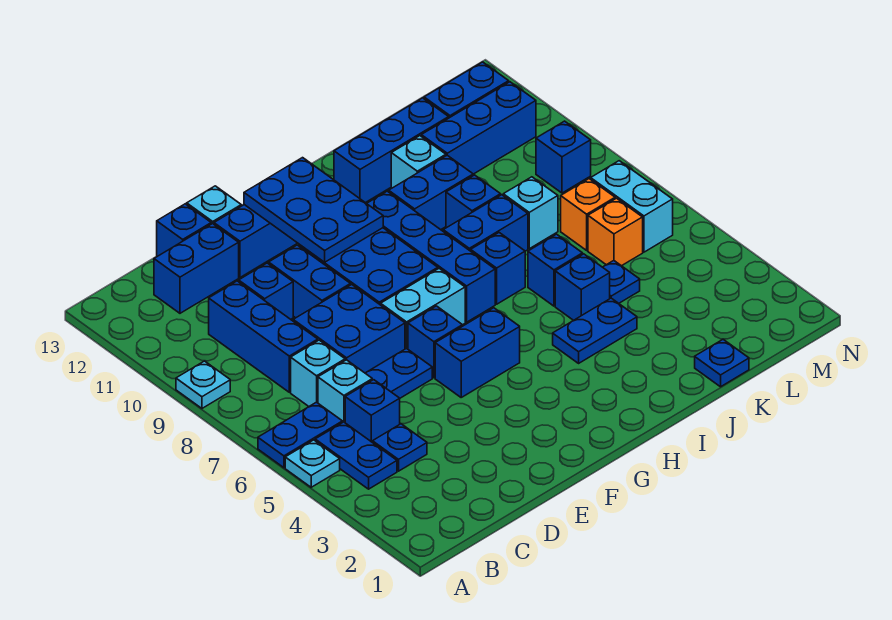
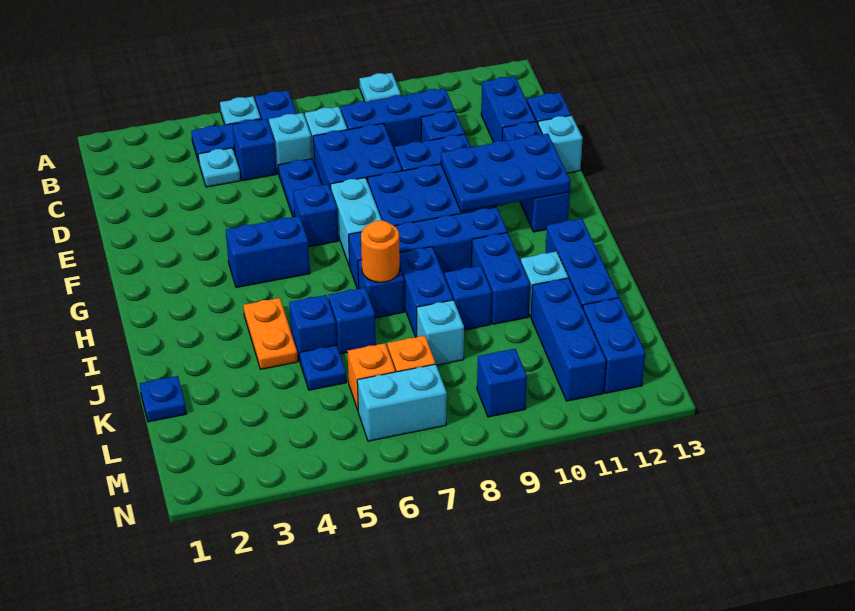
blue plate C4 level 1 -> cyan plate C4 level 1
blue brick F5:G5 level 1 -> blue brick G4:G5 level 1
blue plate I4:J4 level 1 -> orange plate I4:J4 level 1
none -> orange round brick I7 level 2

